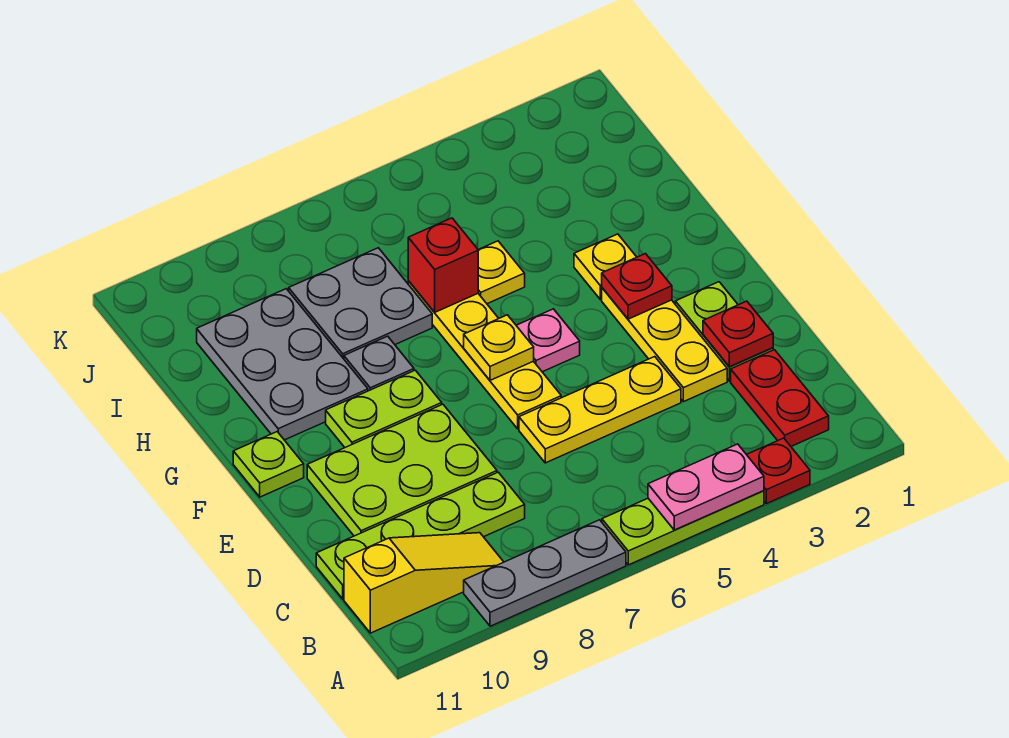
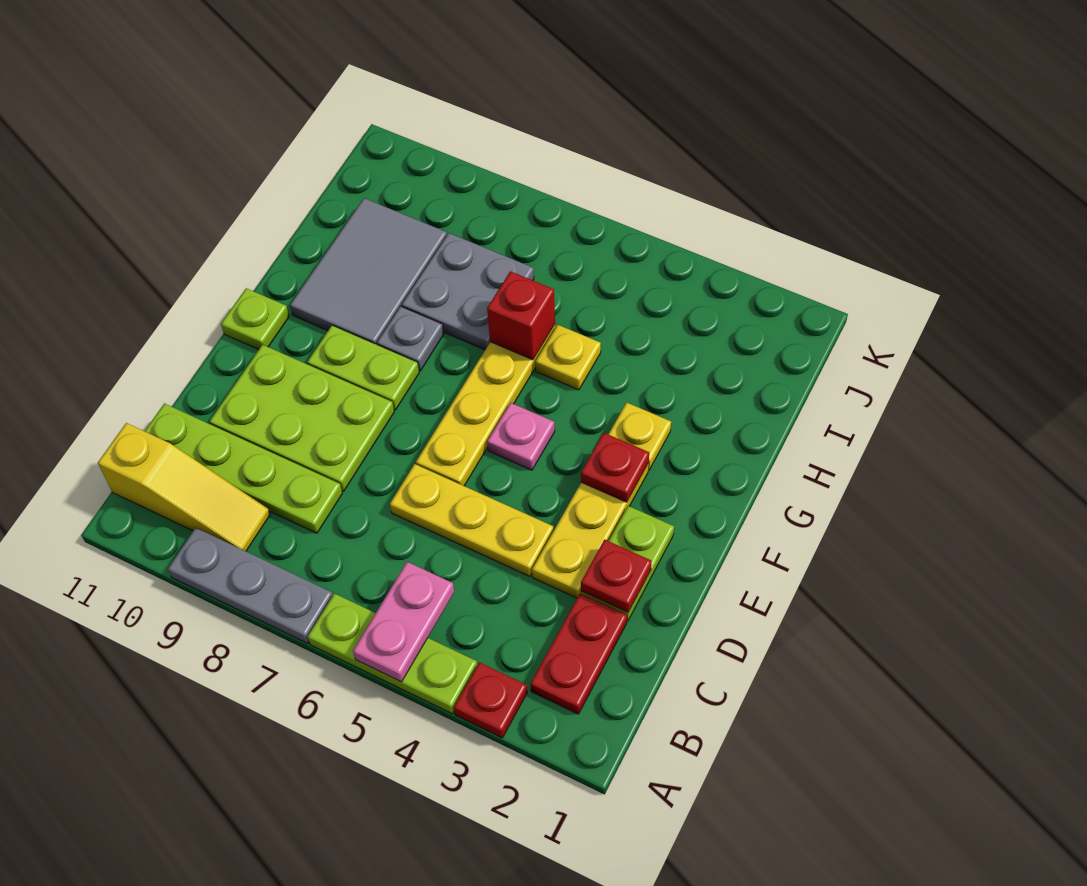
pink plate A4:A5 level 2 -> pink plate A5:B5 level 2
yellow plate F6 level 2 -> none
grey plate G9:I10 level 1 -> grey tile G9:I10 level 1

